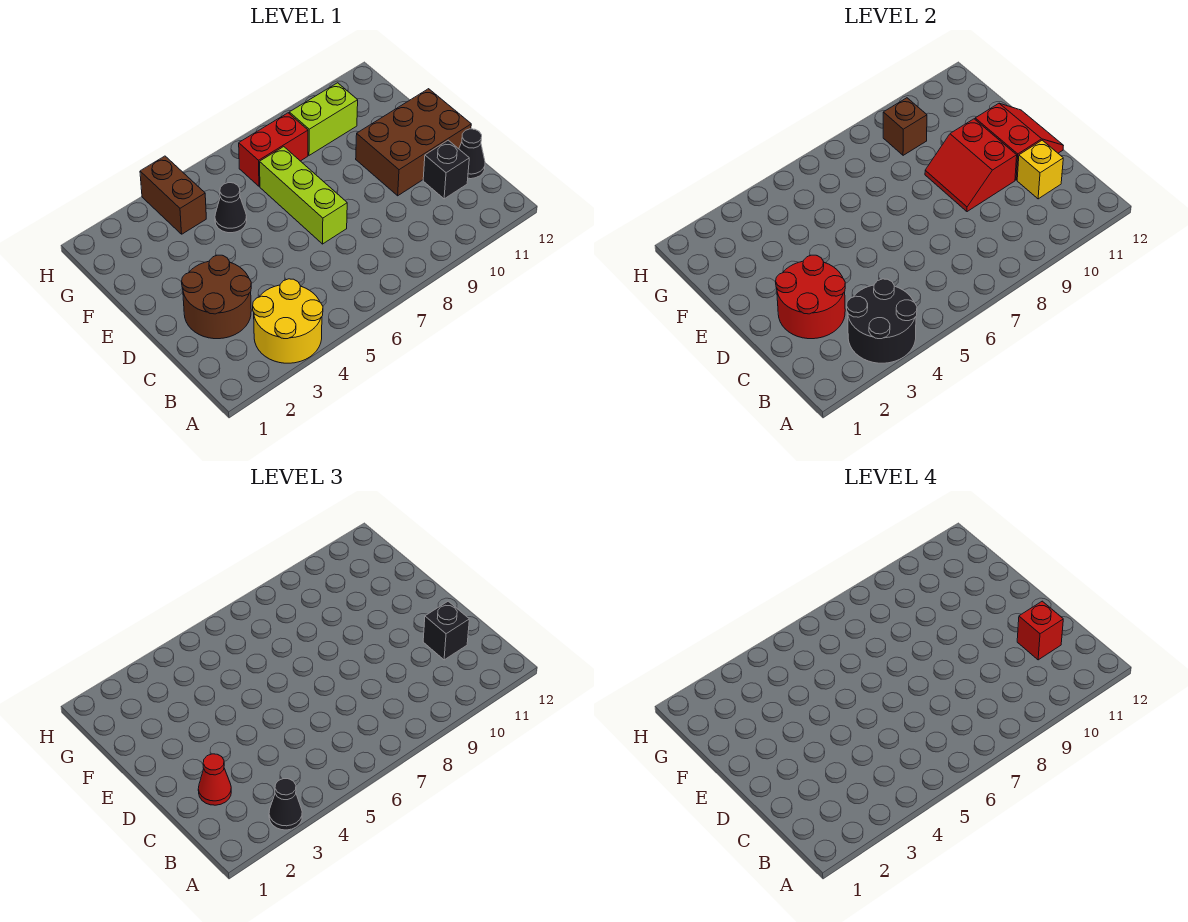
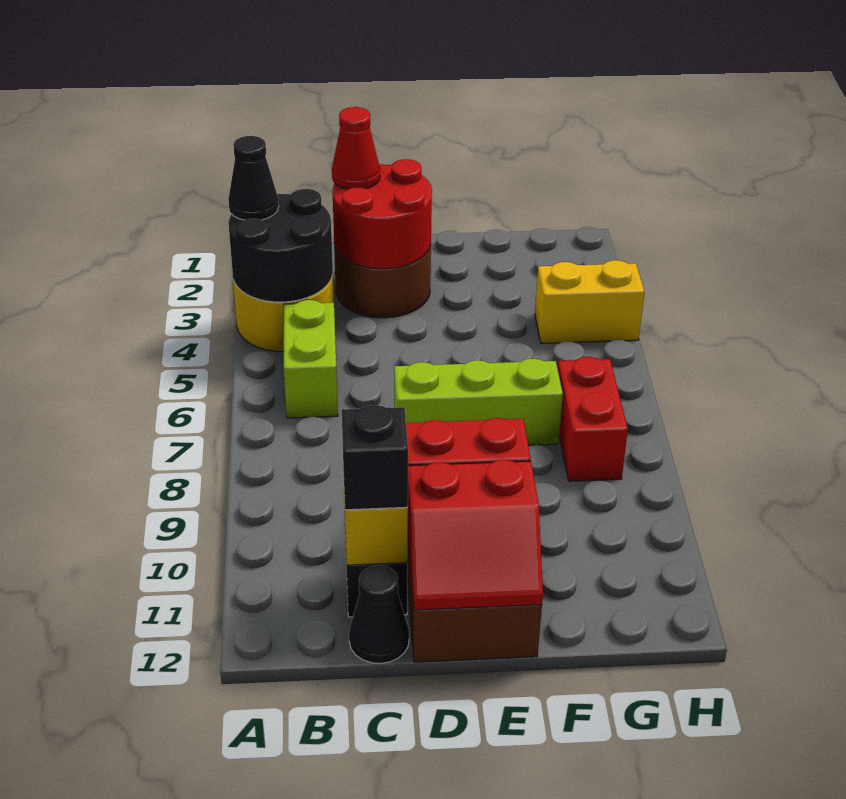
red brick C11 level 4 -> none
black cone F5 level 1 -> none
brown brick G4:H4 level 1 -> yellow brick G4:H4 level 1
lime brick G9:G10 level 1 -> lime brick B5:B6 level 1
brown brick G9 level 2 -> none

